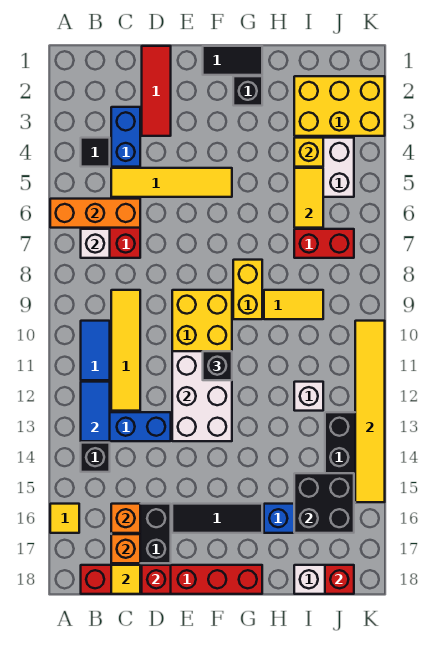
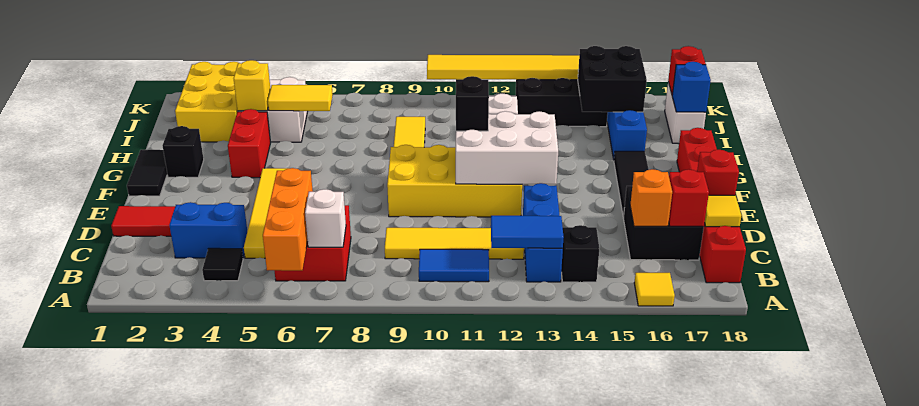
orange brick C17 level 2 -> red brick C17 level 2
yellow brick G8:G9 level 1 -> none
red brick I7:J7 level 1 -> red brick G4:H4 level 1
none -> blue brick I18 level 2

